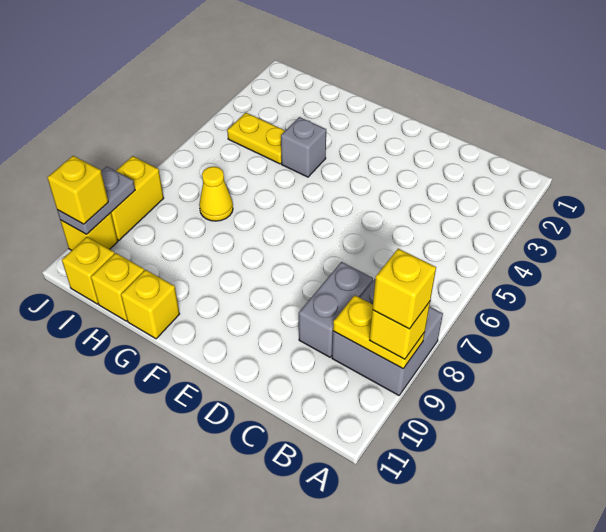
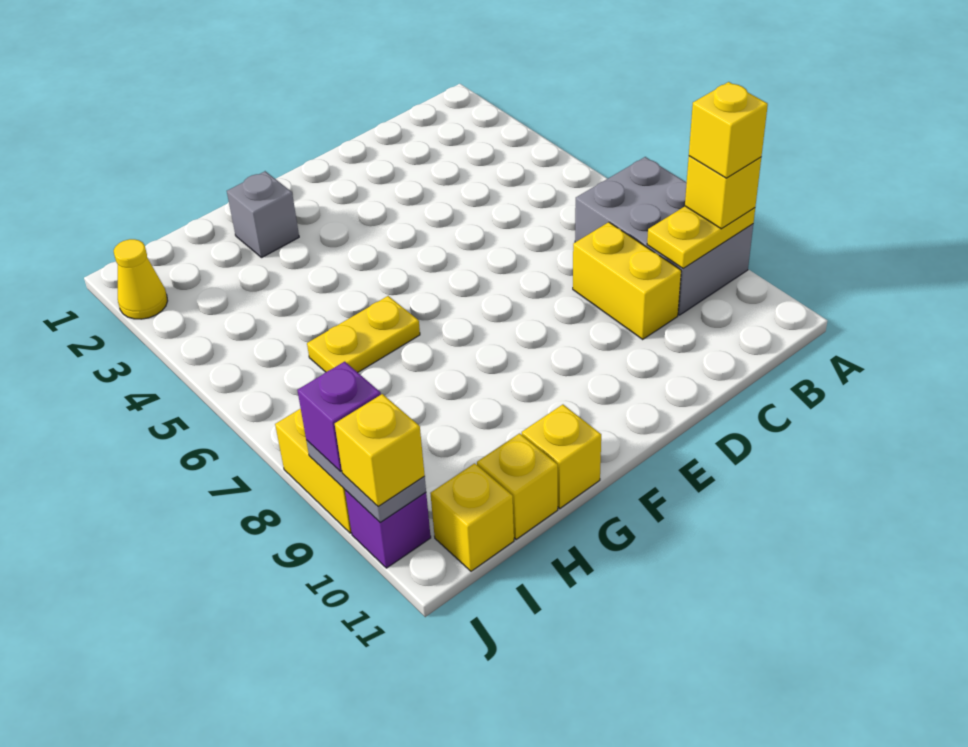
grey brick A8:B9 level 1 -> grey brick A7:B9 level 1
grey brick C8:C9 level 1 -> yellow brick C8:C9 level 1
grey brick G4 level 1 -> grey brick G2 level 1
yellow plate H4:I4 level 1 -> yellow plate G6:H6 level 1
yellow cone H7 level 1 -> yellow cone J2 level 1
none -> purple brick J9 level 3
yellow brick J10 level 1 -> purple brick J10 level 1

